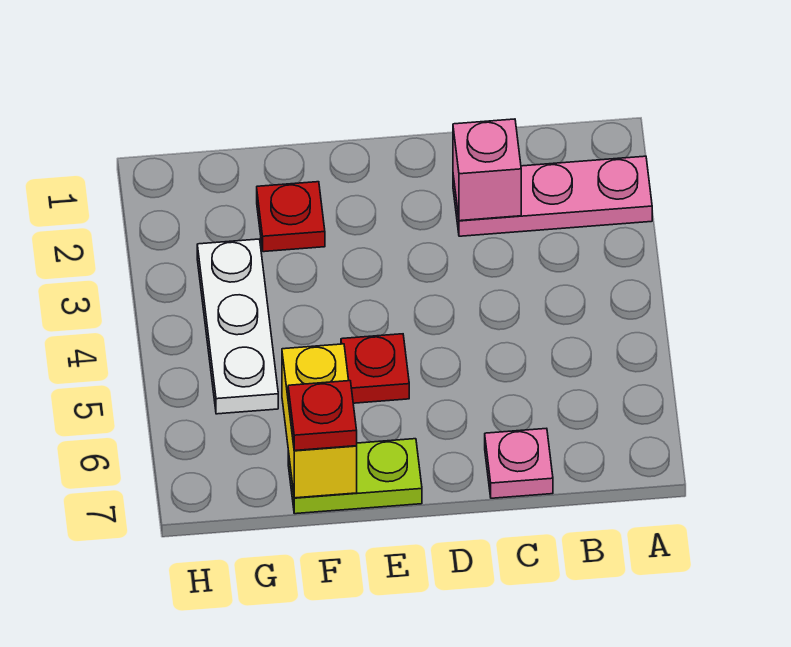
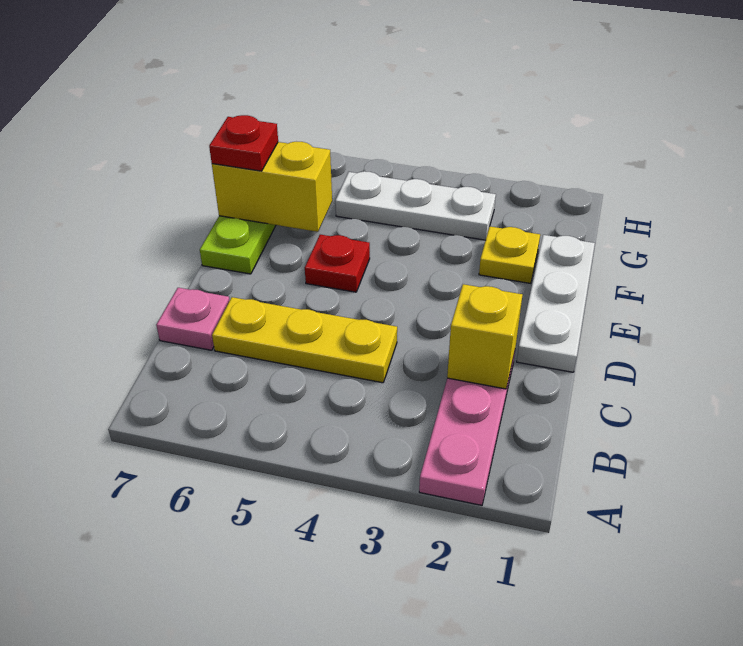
pink brick C2 level 2 -> yellow brick C2 level 2
none -> yellow plate C4:C6 level 1
none -> white plate D1:F1 level 1
red plate F2 level 1 -> yellow plate F2 level 1

